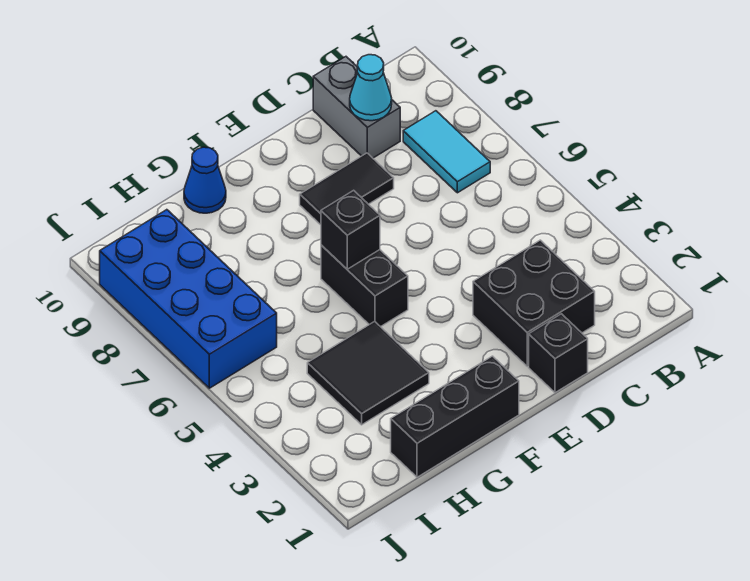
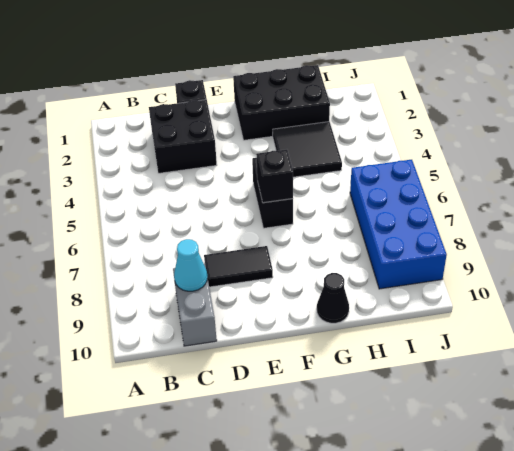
cyan tile B7:B8 level 1 -> none
black brick F1:H1 level 1 -> black brick F1:H2 level 1
blue cone G10 level 1 -> black cone G10 level 1

